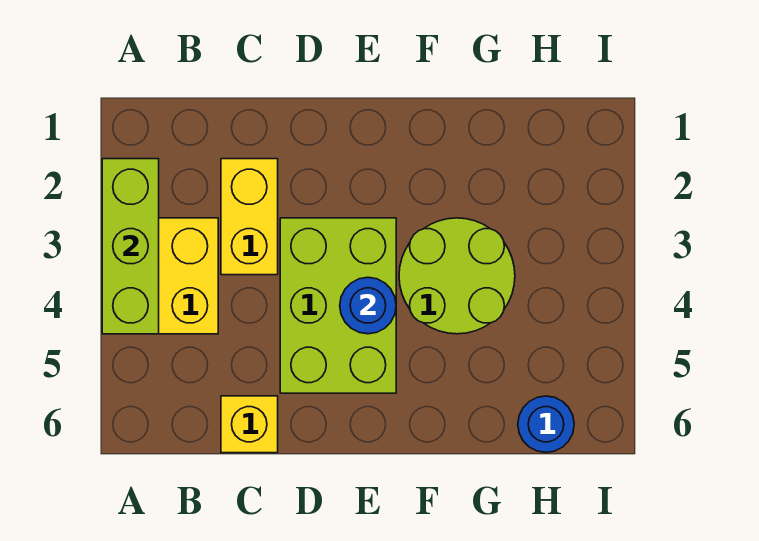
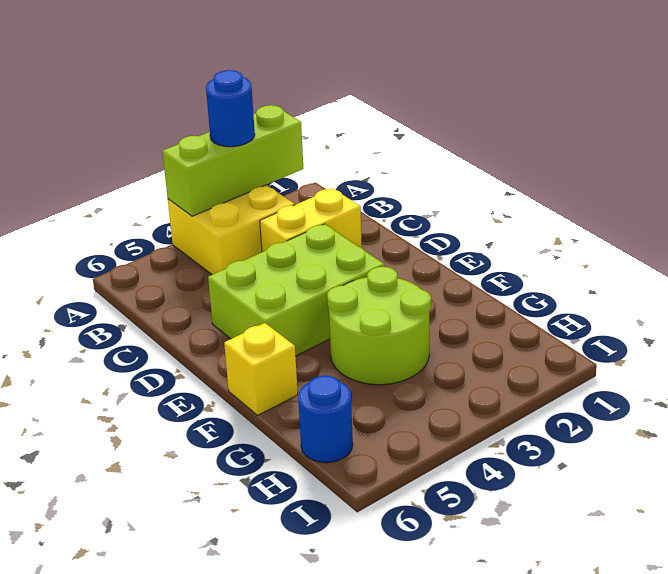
yellow brick C6 level 1 -> yellow brick F6 level 1
blue round brick E4 level 2 -> blue round brick A3 level 3

